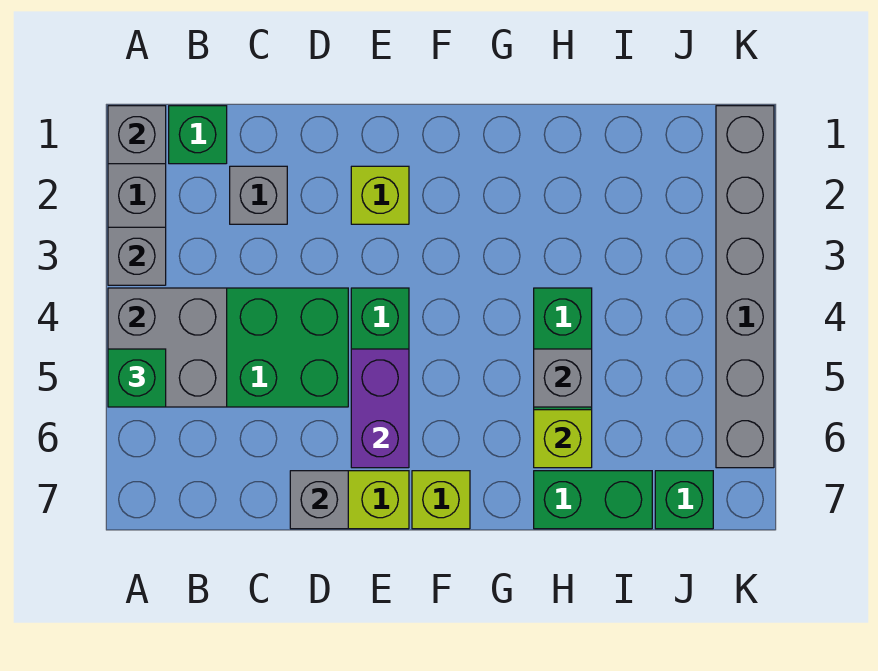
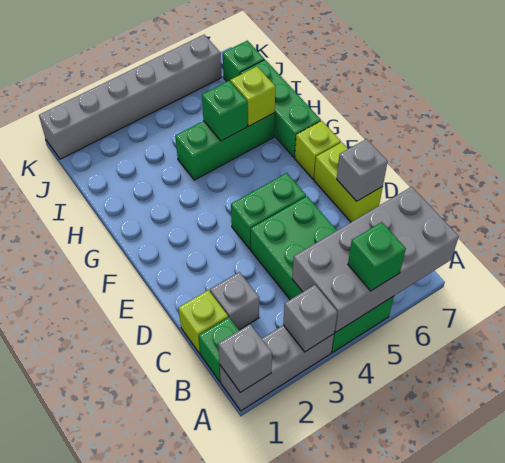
grey brick A4:B5 level 2 -> grey brick A4:B7 level 2
lime brick E2 level 1 -> lime brick C1 level 1
purple brick E5:E6 level 2 -> none
grey brick H5 level 2 -> green brick H5 level 2
green brick H7:I7 level 1 -> green brick G7:I7 level 1

